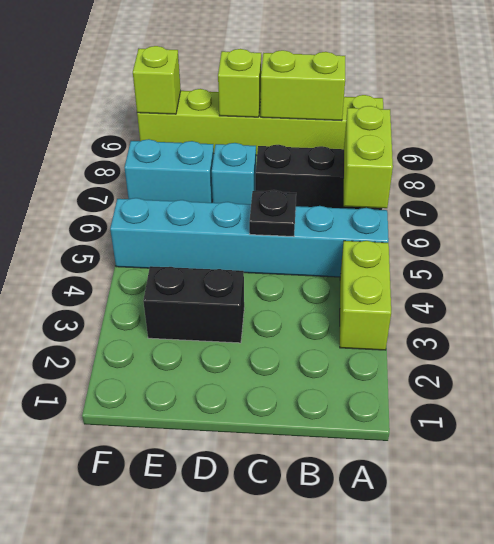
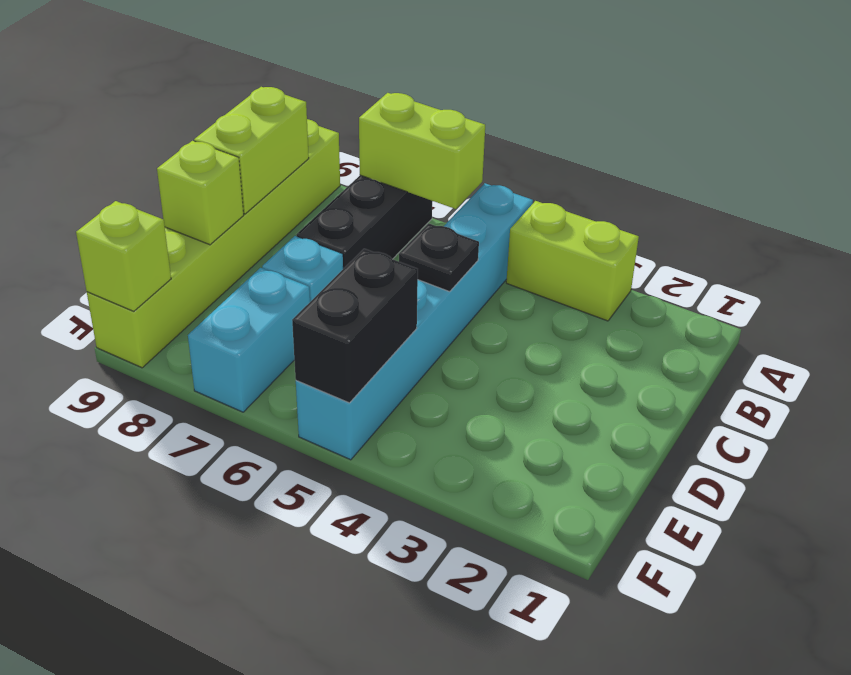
black brick D3:E3 level 1 -> black brick E5:F5 level 2

